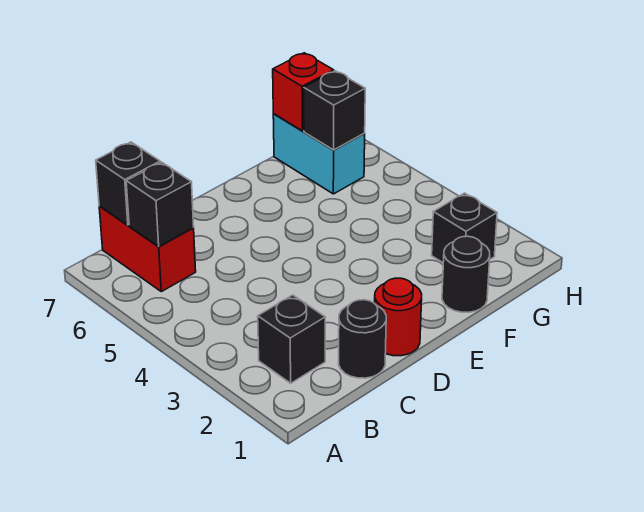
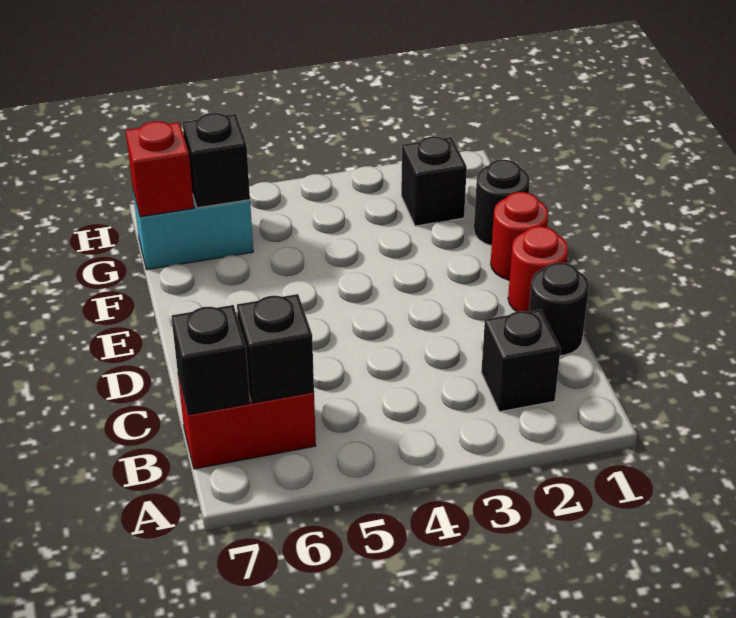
none -> red round brick E1 level 1

